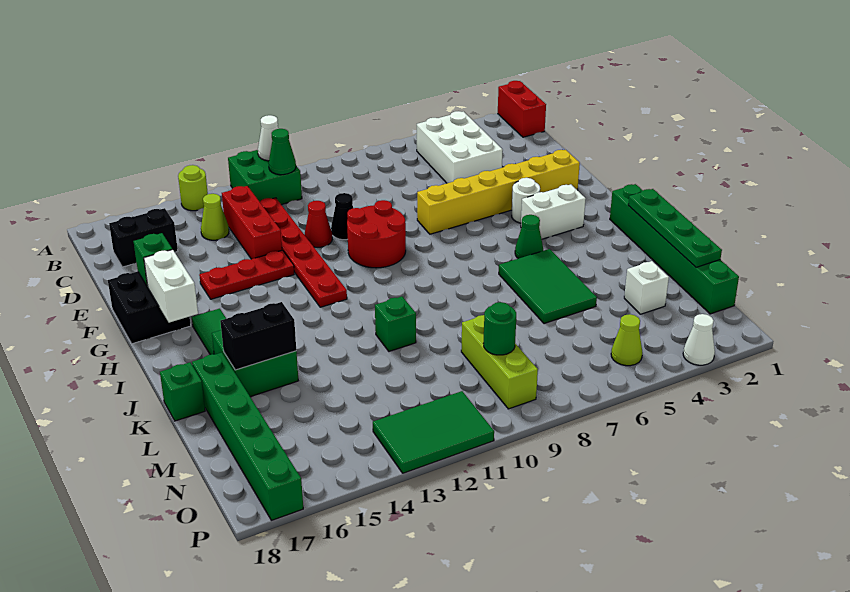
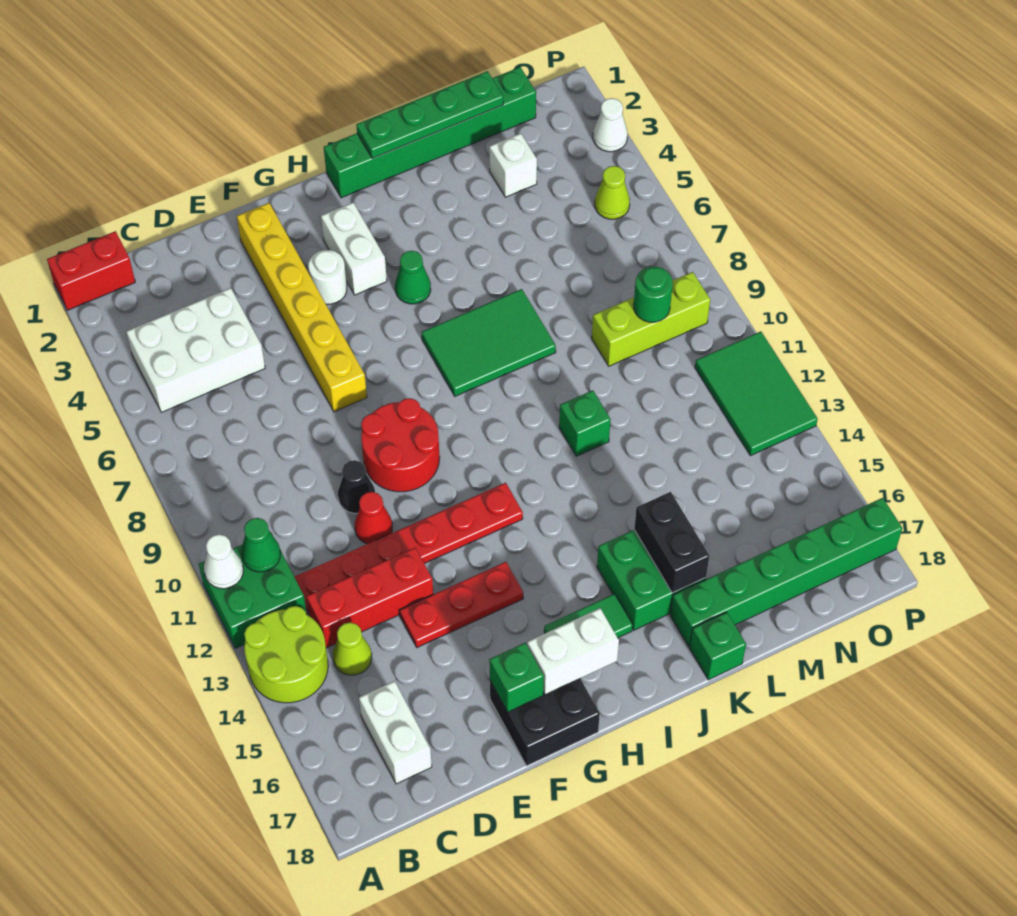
lime round brick A14 level 1 -> lime round brick A13:B14 level 1
black brick C16:C17 level 1 -> white brick C16:C17 level 1
red plate F13:F15 level 1 -> red plate E14:G14 level 1
green tile J5:L6 level 1 -> green tile I7:K8 level 1

